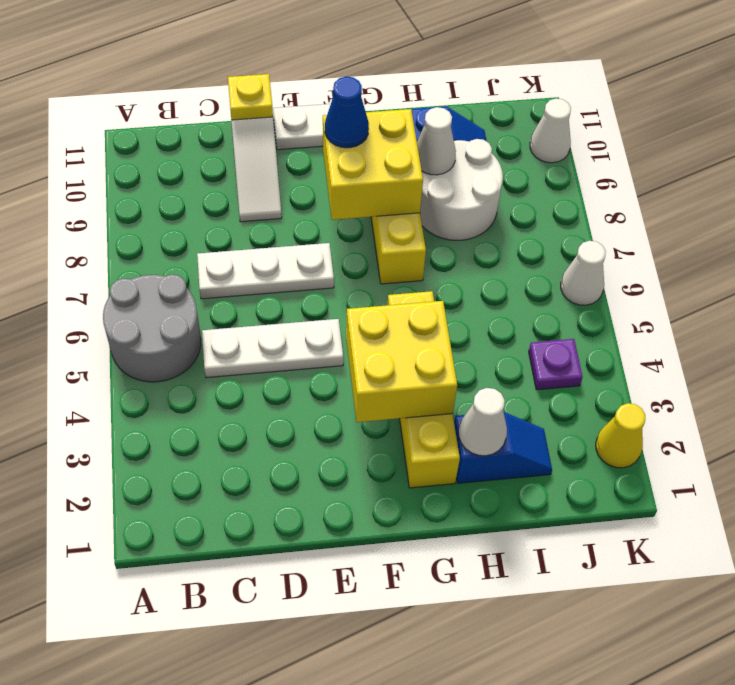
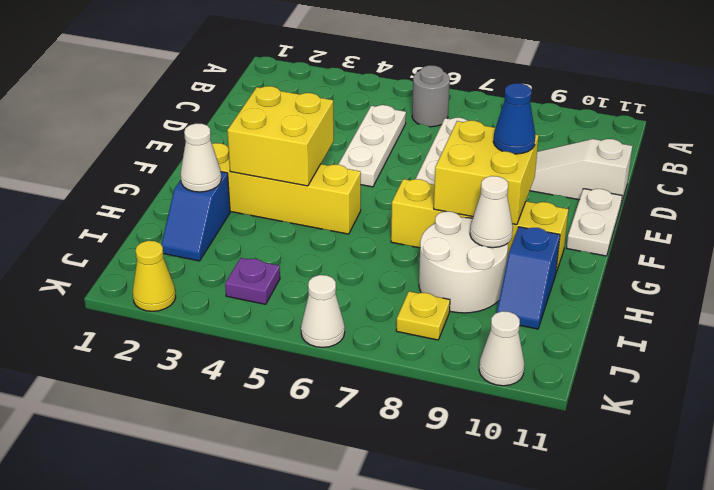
grey round brick A5:B6 level 1 -> grey round brick B6 level 1
yellow plate D11 level 2 -> yellow plate J8 level 1

